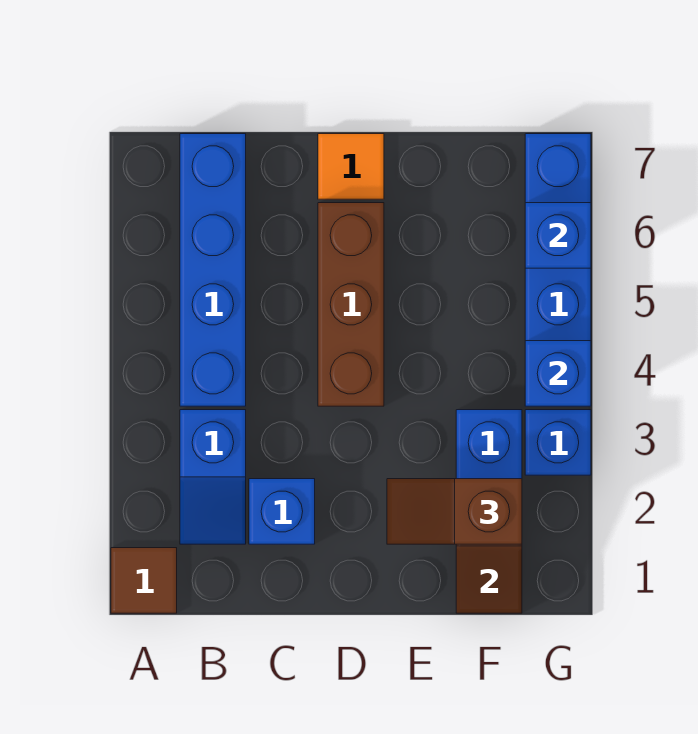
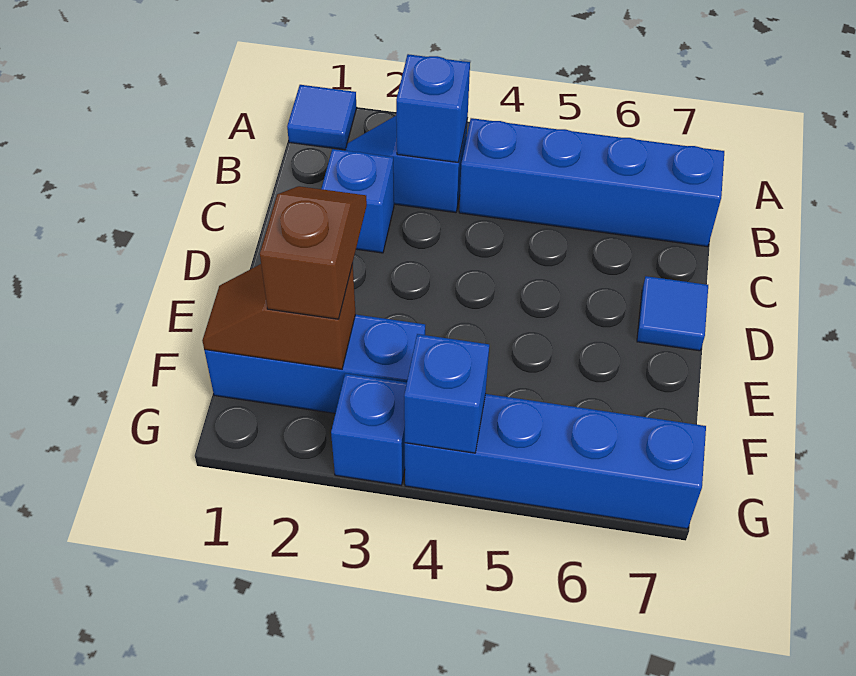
brown tile A1 level 1 -> blue tile A1 level 1
brown brick D4:D6 level 1 -> none
orange tile D7 level 1 -> blue tile D7 level 1
blue brick G6 level 2 -> blue brick B3 level 2

